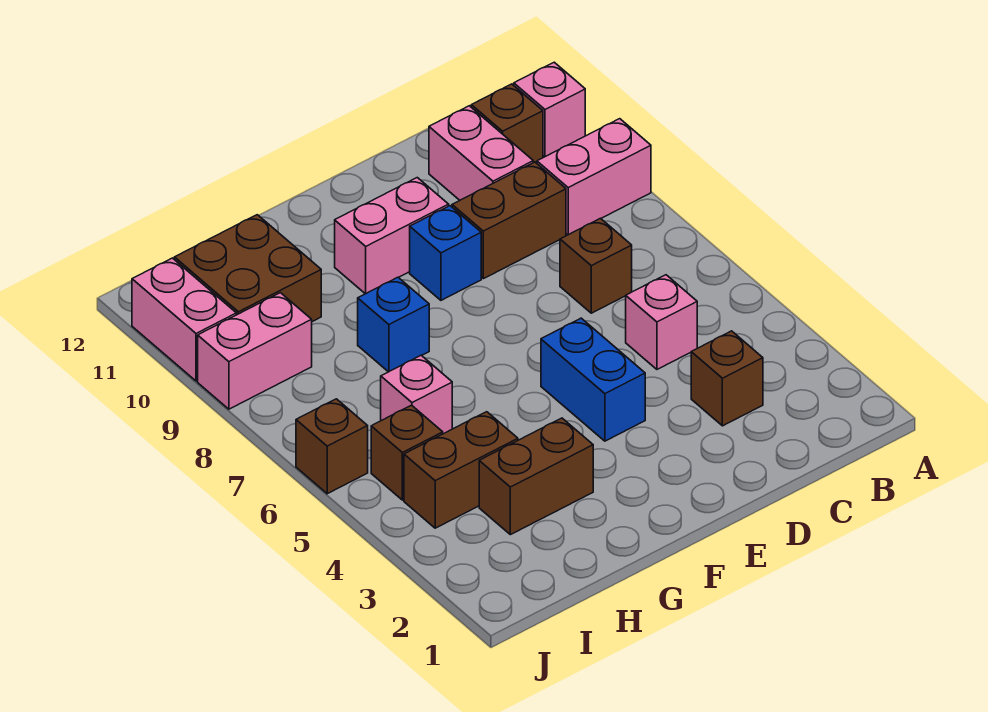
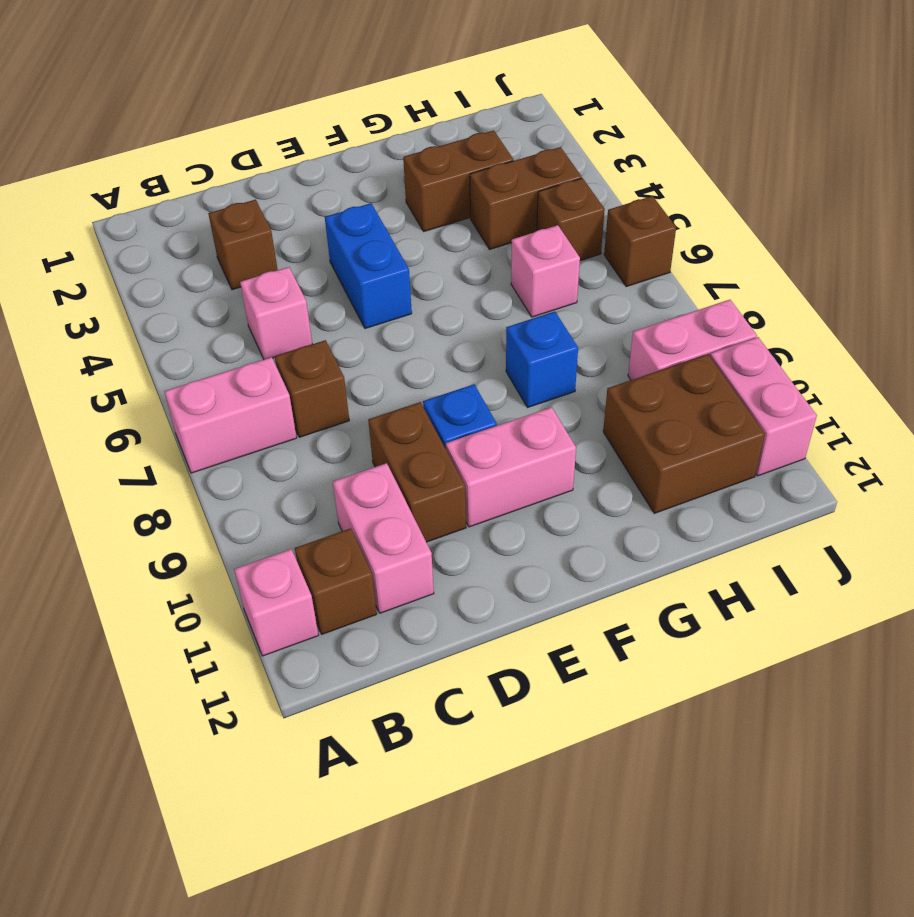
pink brick A9:B9 level 1 -> pink brick A7:B7 level 1
brown brick C9:D9 level 1 -> brown brick D9:D10 level 1

